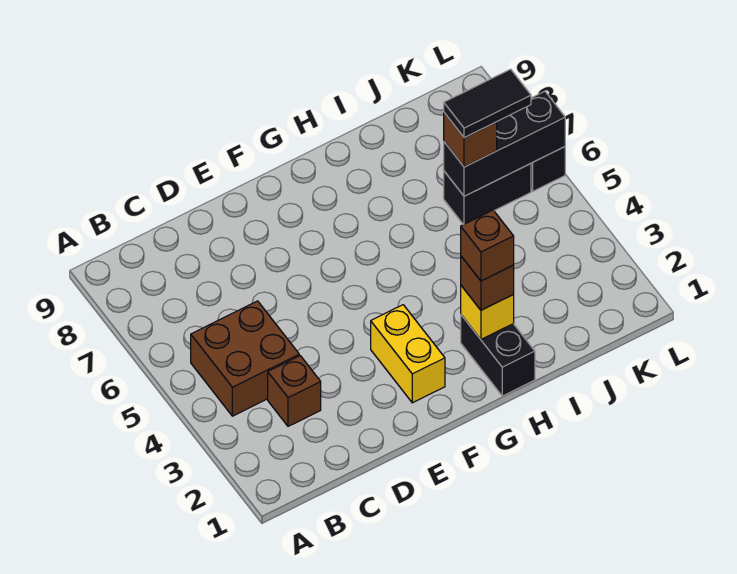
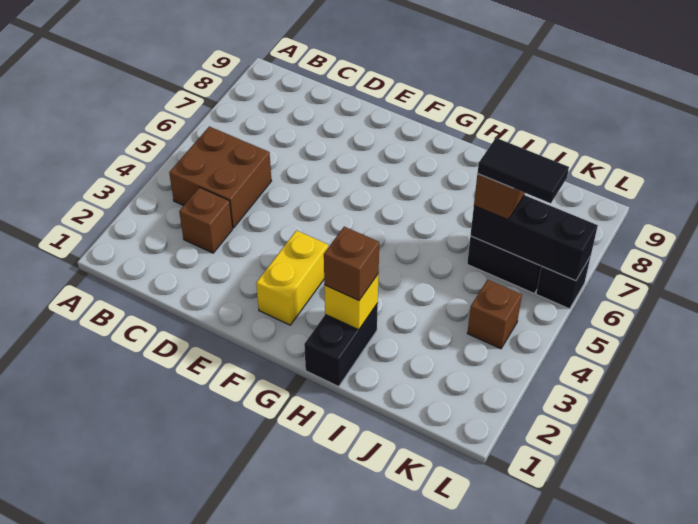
brown brick H2 level 4 -> brown brick K4 level 1

